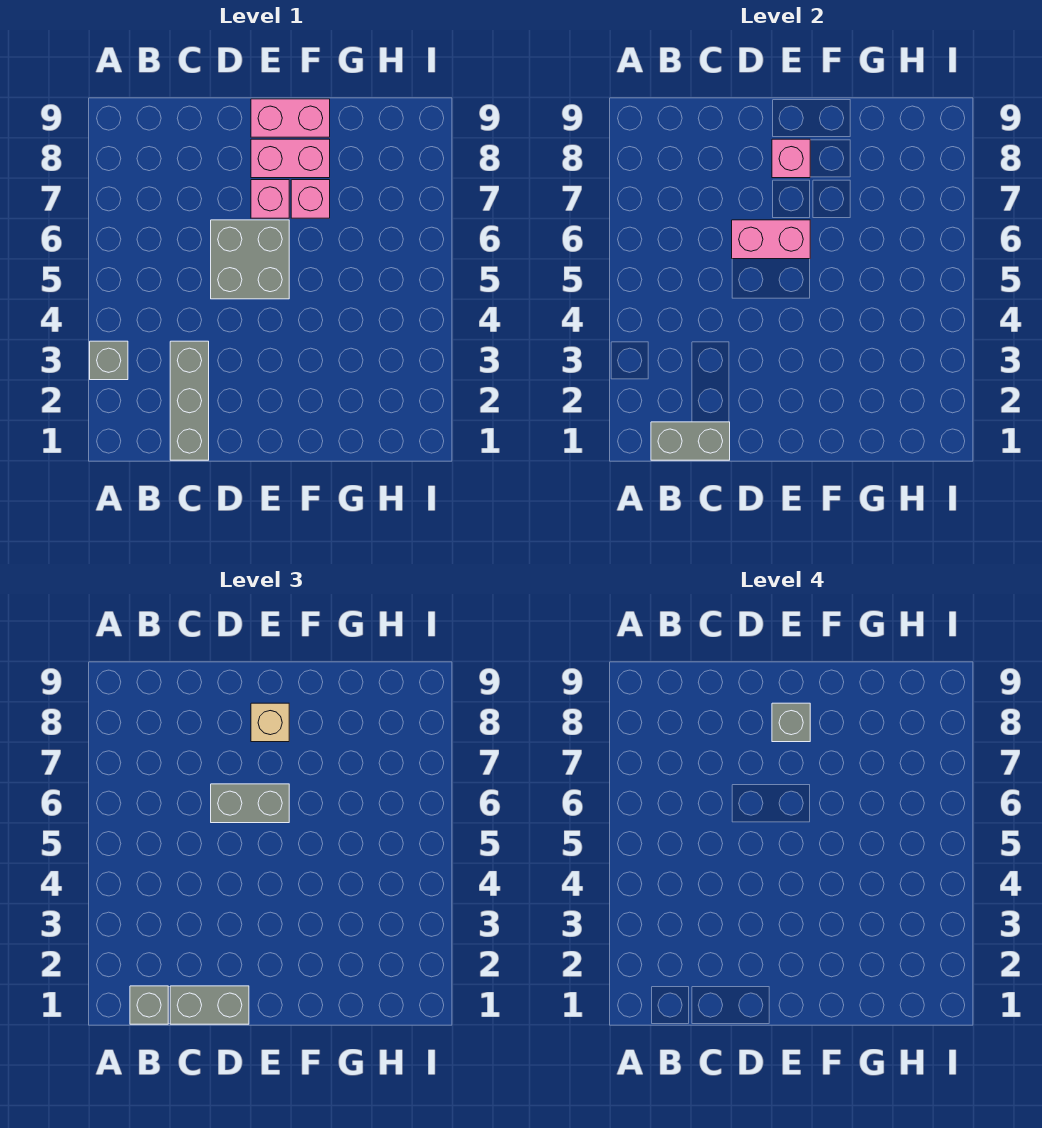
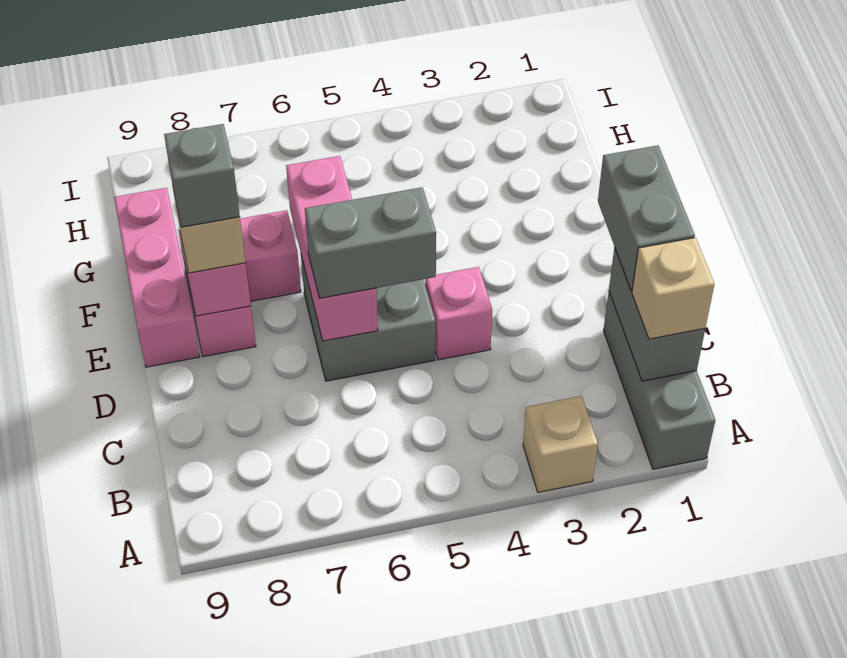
grey brick A3 level 1 -> tan brick A3 level 1
grey brick B1 level 3 -> tan brick B1 level 3
grey brick C1:C3 level 1 -> grey brick A1:C1 level 1
pink brick D6:E6 level 2 -> pink brick D6:F6 level 2
grey brick D6:E6 level 3 -> grey brick D5:D6 level 3
pink brick E7 level 1 -> pink brick D4 level 1
pink brick E9:F9 level 1 -> pink brick E9:G9 level 1

